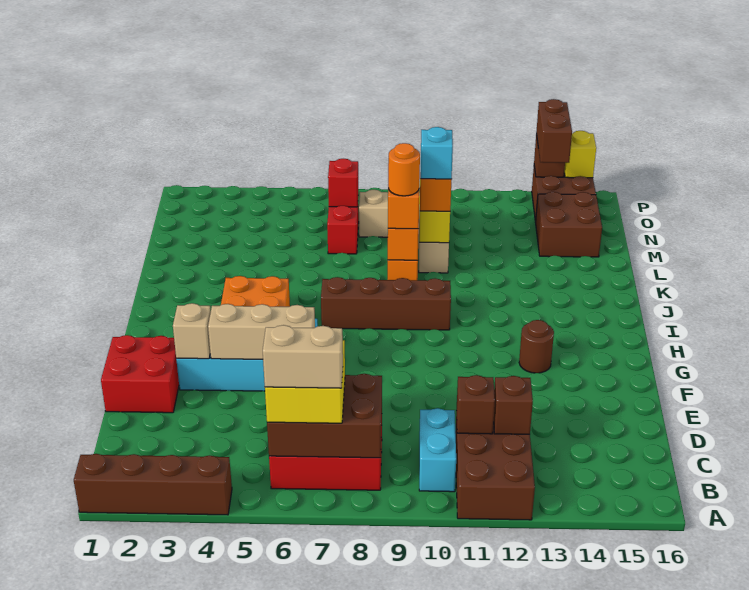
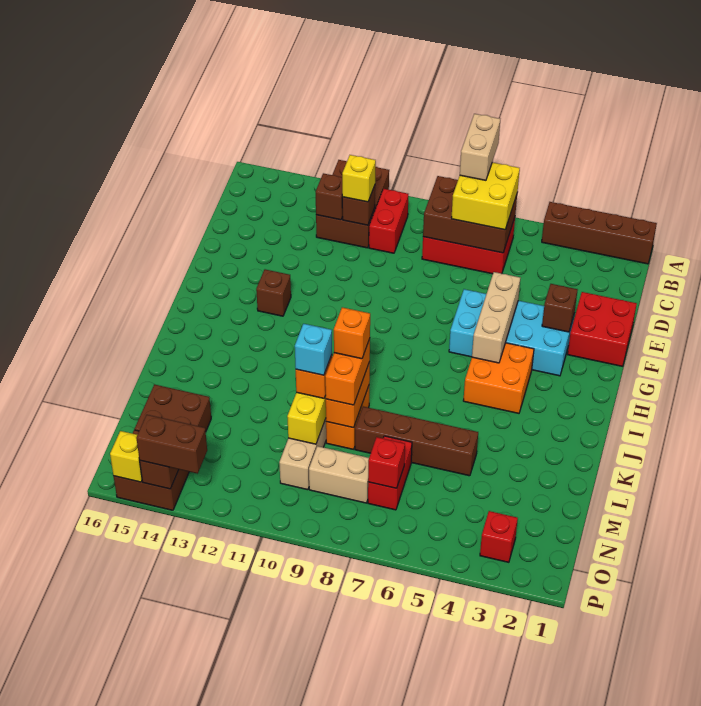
tan brick B6:B7 level 4 -> tan brick A7:B7 level 4
cyan brick B10:C10 level 1 -> red brick B10:C10 level 1
none -> yellow brick C11 level 3
tan brick F3 level 2 -> brown brick F3 level 2
tan brick F4:F6 level 2 -> tan brick F5:H5 level 2
brown round brick G13 level 1 -> brown brick G13 level 1
brown brick I7:I10 level 1 -> brown brick L5:L8 level 1
orange round brick K9 level 4 -> orange brick K9 level 4
none -> red brick O3 level 1
brown brick O14:P14 level 3 -> brown brick P13:P14 level 3

